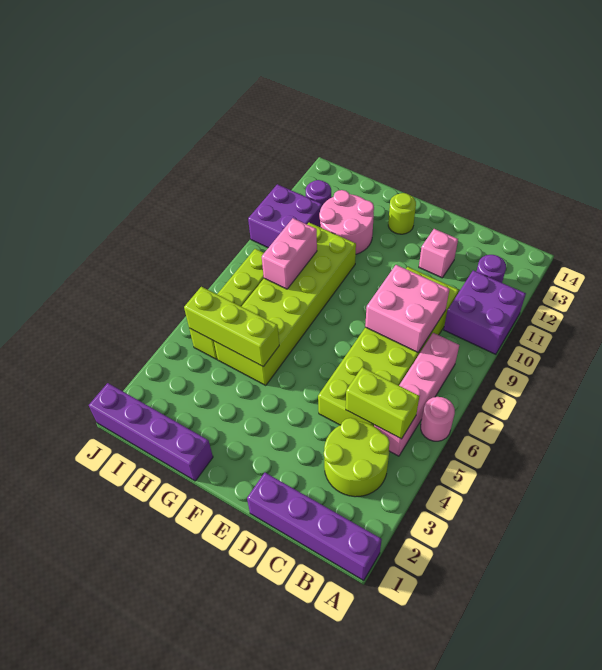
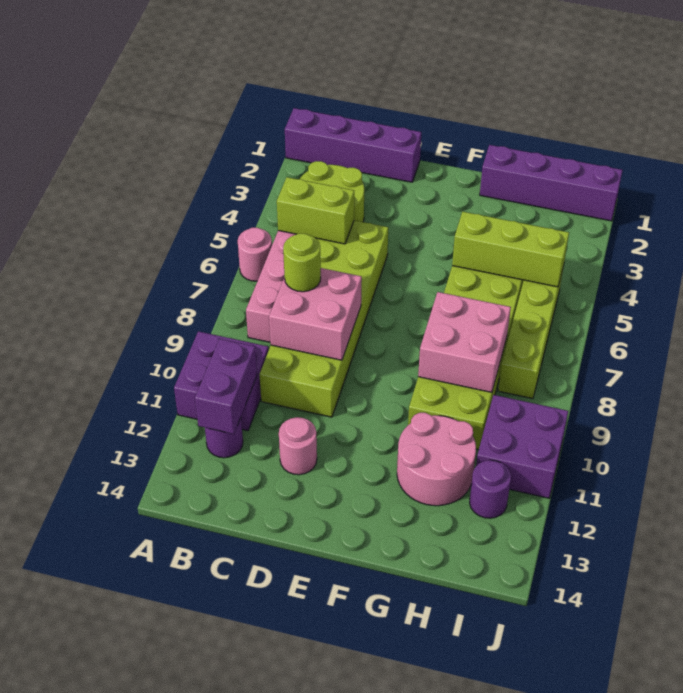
none -> purple brick B11:B12 level 2
pink brick D12 level 1 -> pink round brick D12 level 1
lime round brick F13 level 1 -> lime round brick C8 level 3
pink brick H8:H9 level 2 -> pink brick G8:H9 level 2

